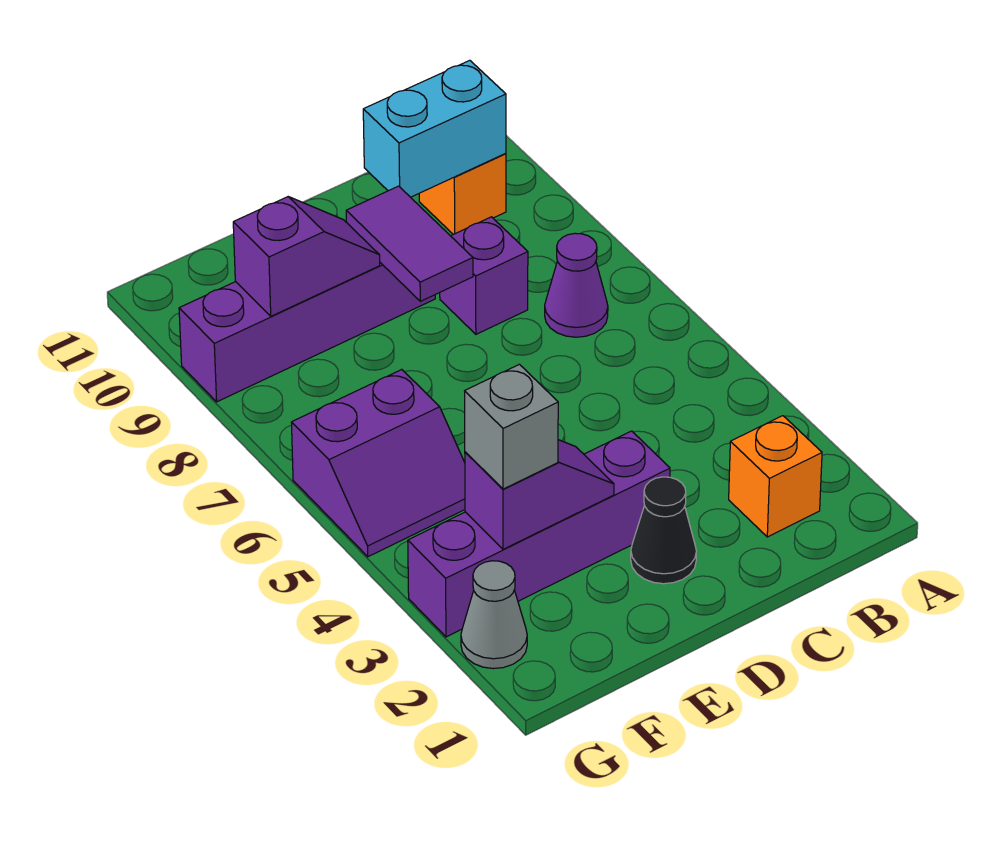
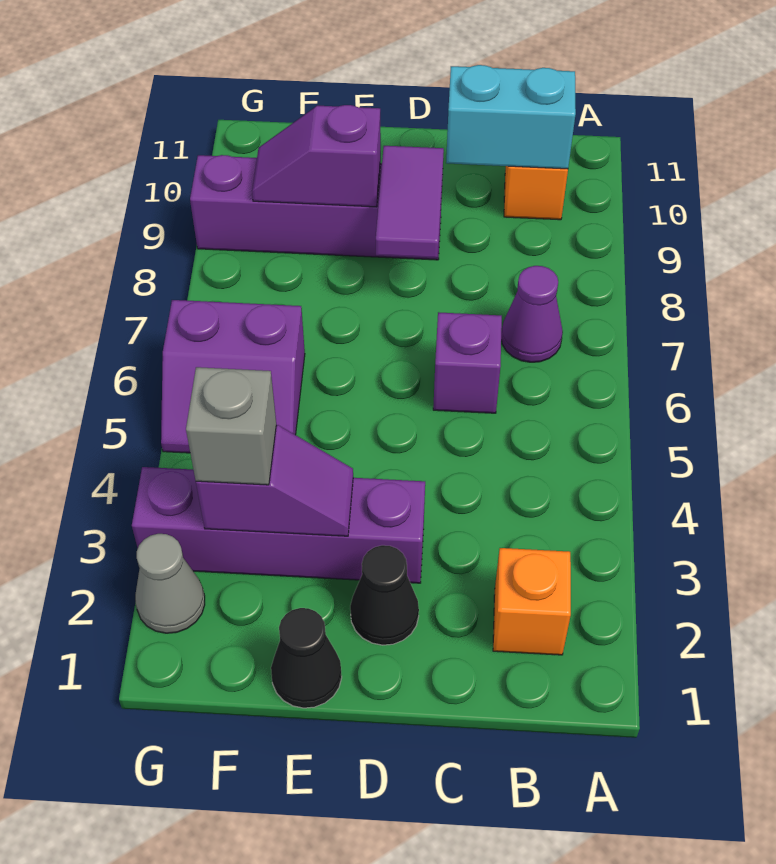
purple brick C8 level 1 -> purple brick C6 level 1
none -> black cone E1 level 1
purple slope E9:F9 level 2 top F -> purple slope E9:F9 level 2 top E

